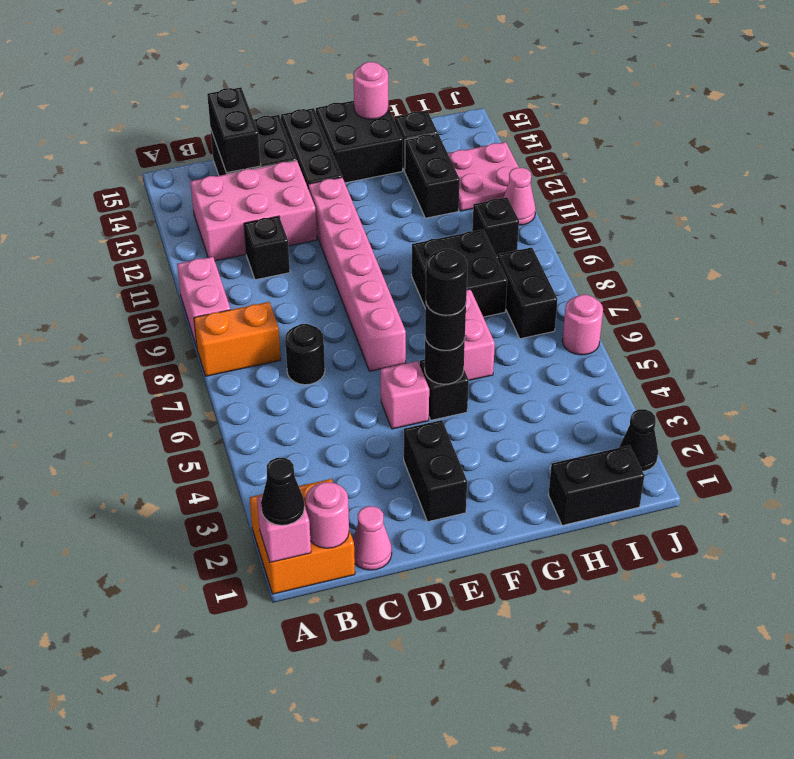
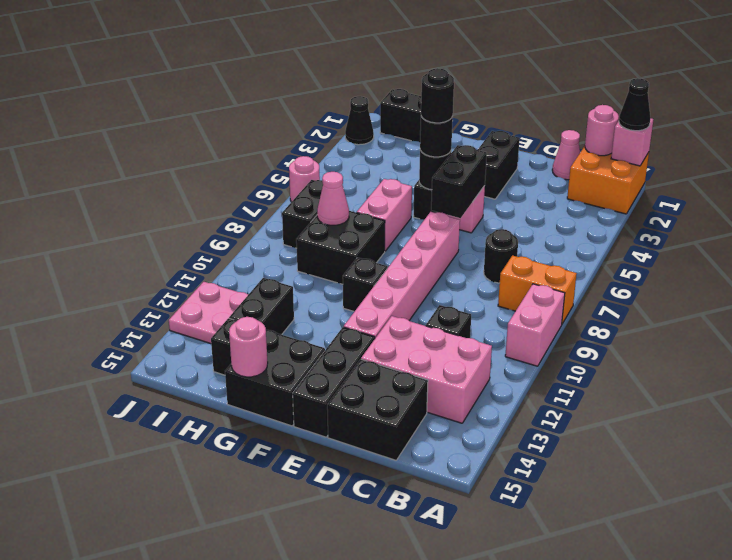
black brick C14:C15 level 2 -> black brick E5:E6 level 2
black brick I10 level 1 -> black brick F10 level 1
pink cone J11 level 1 -> pink cone H8 level 2

